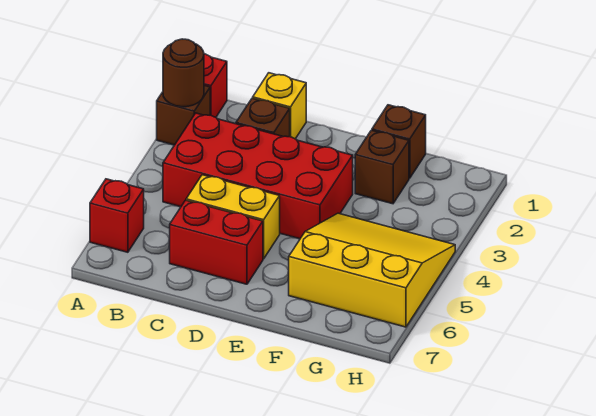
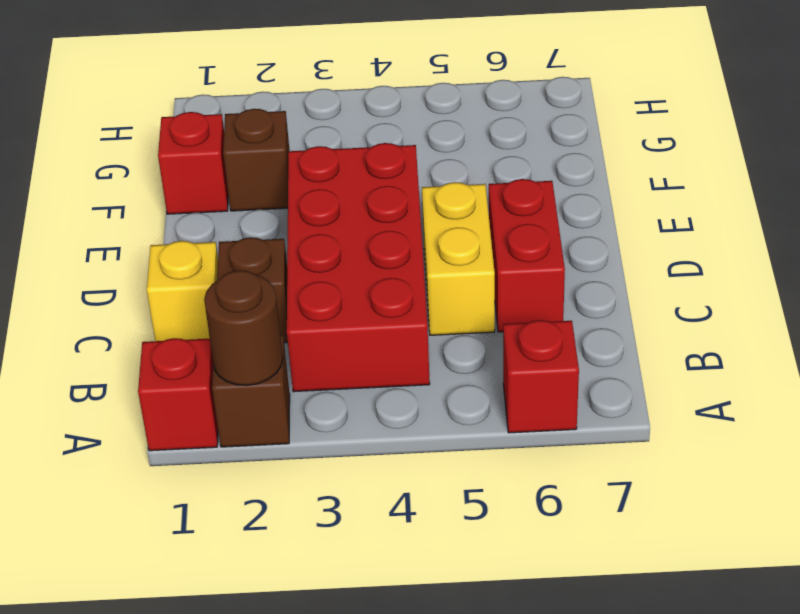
brown brick F1 level 1 -> red brick F1 level 1
yellow slope F4:H6 level 1 top 6 -> none

